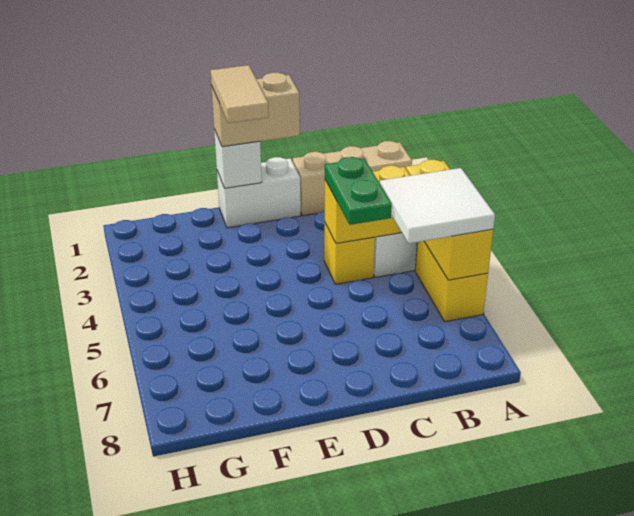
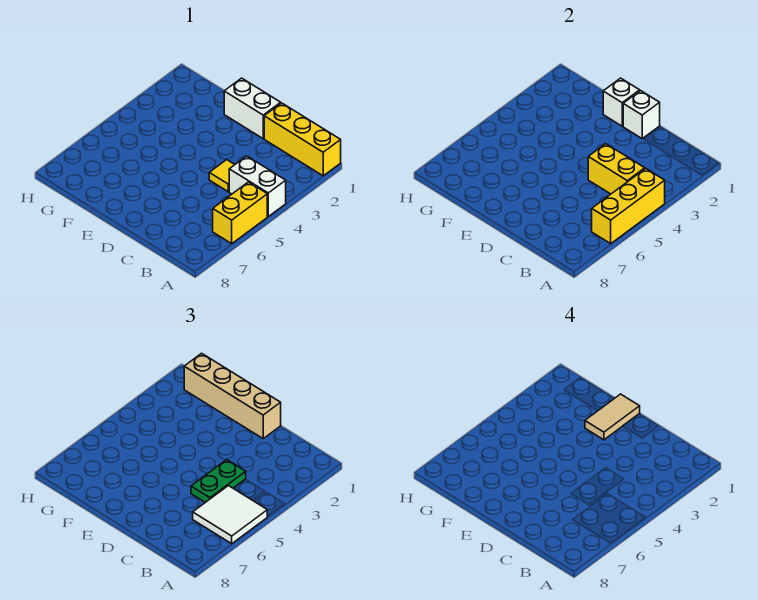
tan brick A1:C1 level 1 -> yellow brick A1:C1 level 1
yellow brick C4 level 1 -> yellow tile C4 level 1
none -> white brick D1 level 2
tan brick D1:E1 level 3 -> tan brick D1:G1 level 3

